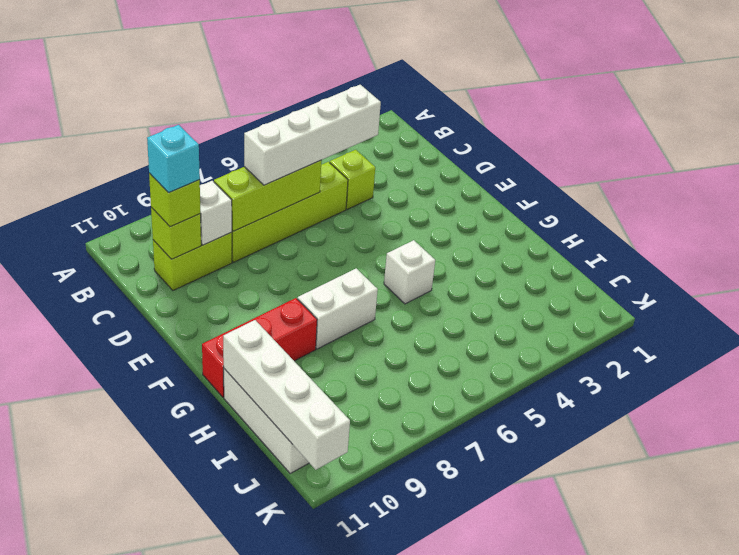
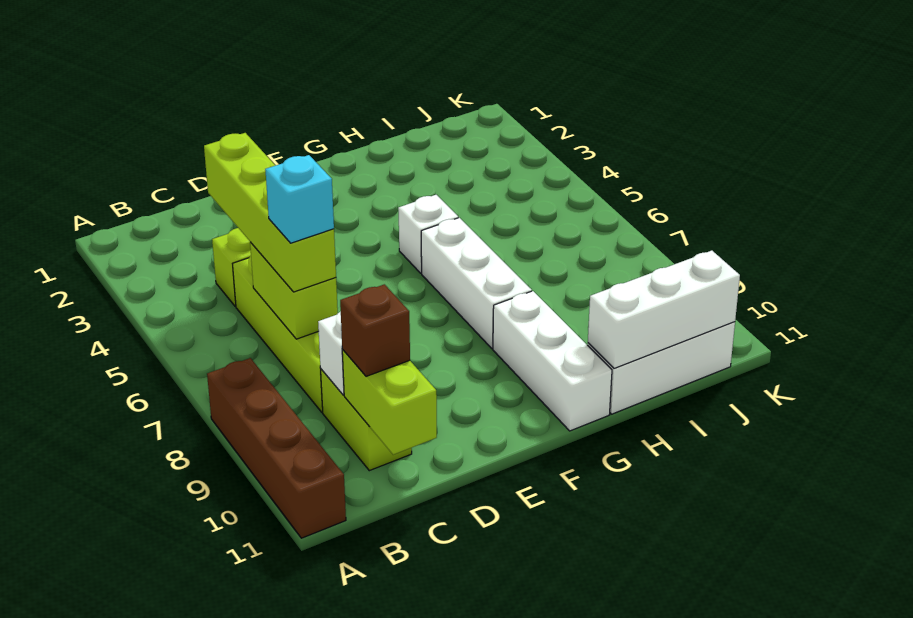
none -> brown brick A8:A11 level 1
white brick C4:C7 level 3 -> lime brick C4:C7 level 3
lime brick C6:C8 level 2 -> lime brick C6:C7 level 2
lime brick C10 level 2 -> lime brick C10:C11 level 2
lime brick C10 level 3 -> brown brick C10 level 3
cyan brick C10 level 4 -> cyan brick C7 level 4
white brick G7:G8 level 1 -> white brick G6:G8 level 1
red brick G9:G11 level 1 -> white brick G9:G11 level 1
white brick H11:K11 level 2 -> white brick H11:J11 level 2

